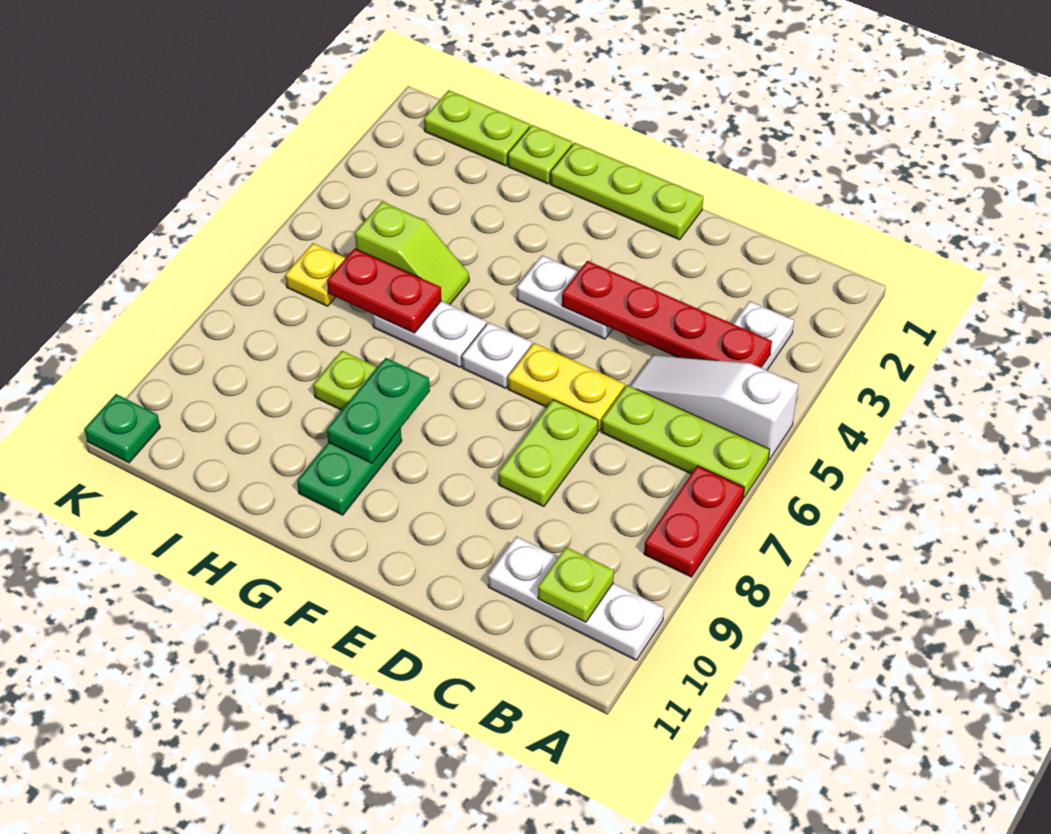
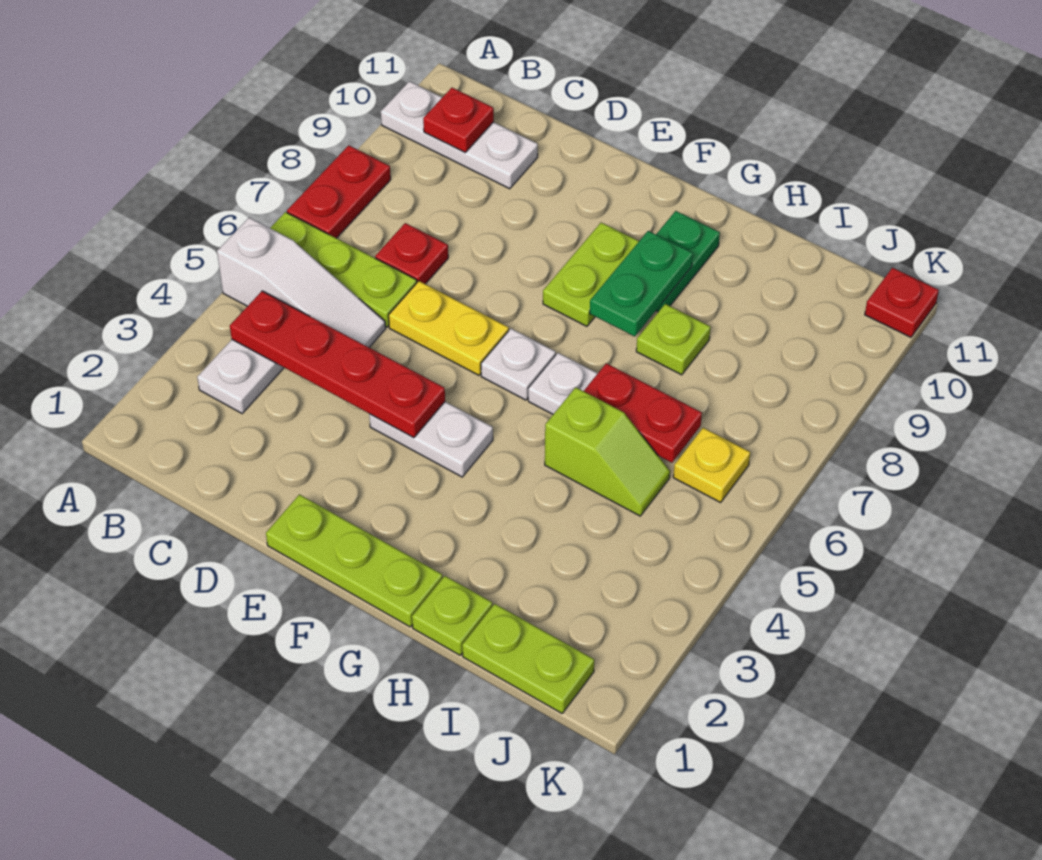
lime plate B10 level 2 -> red plate B10 level 2
none -> red plate C7 level 1
lime plate D7:D8 level 1 -> lime plate F8:F9 level 1
lime slope H5:I5 level 1 top I -> lime slope H5:I5 level 1 top H
green plate K11 level 1 -> red plate K11 level 1

